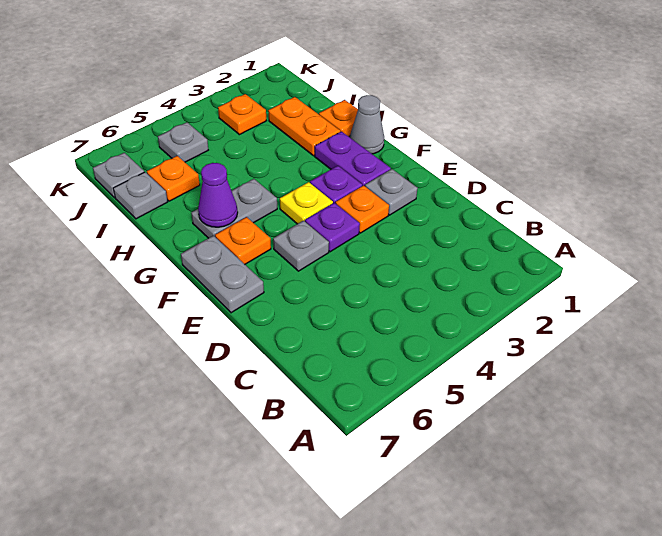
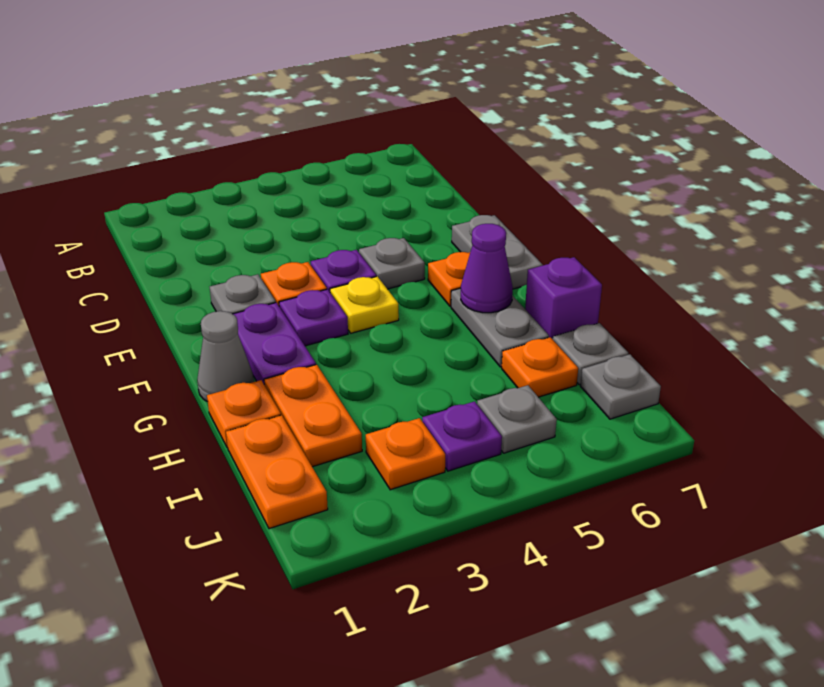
grey plate G5:G6 level 1 -> grey plate G6:H6 level 1
none -> purple brick H7 level 1
none -> orange plate I1:J1 level 1
none -> purple plate J4 level 1

